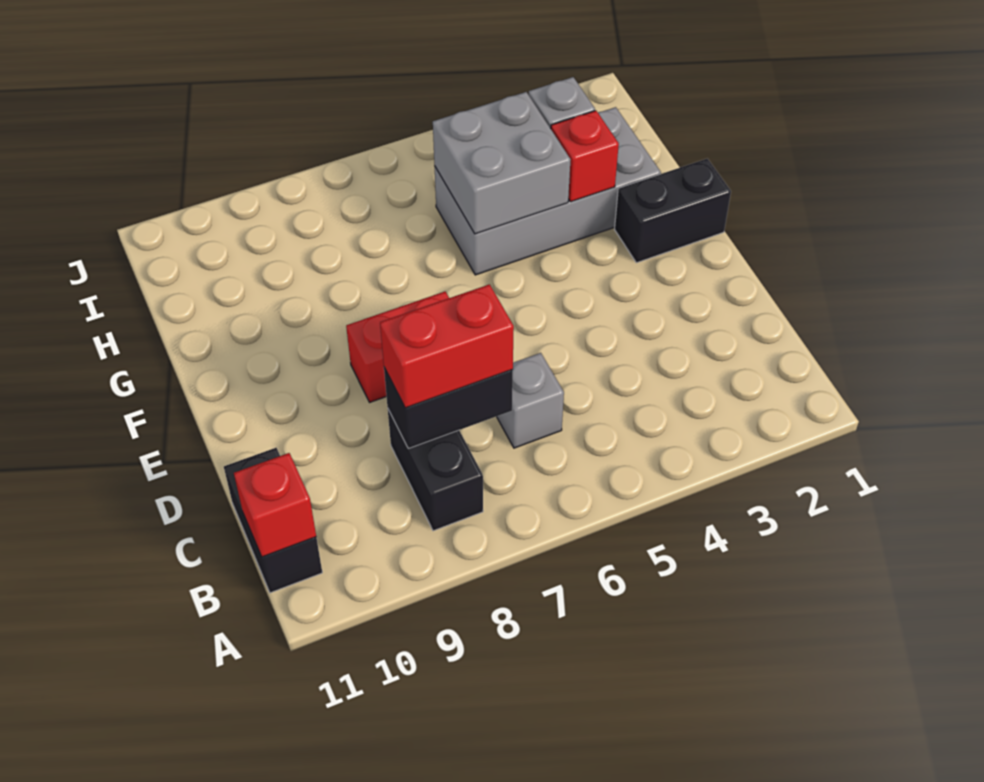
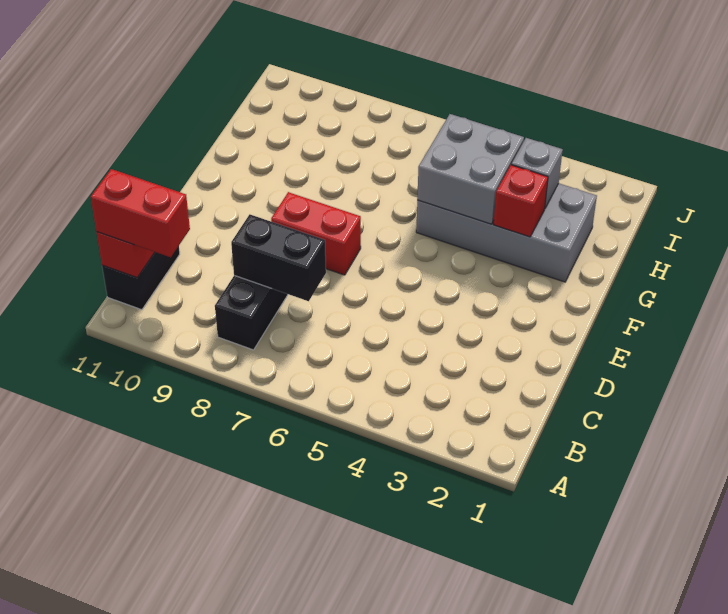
grey brick C6 level 1 -> none
red brick C7:C8 level 3 -> red brick B10:B11 level 3
black brick F1:F2 level 1 -> none

